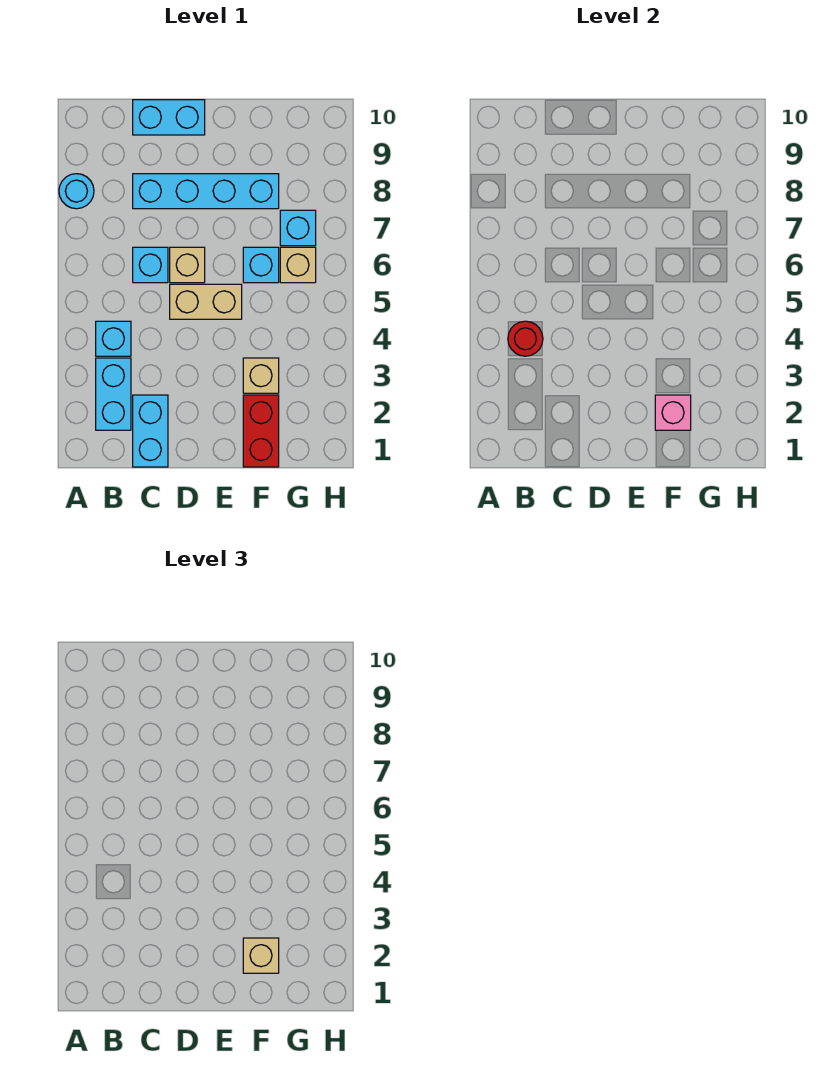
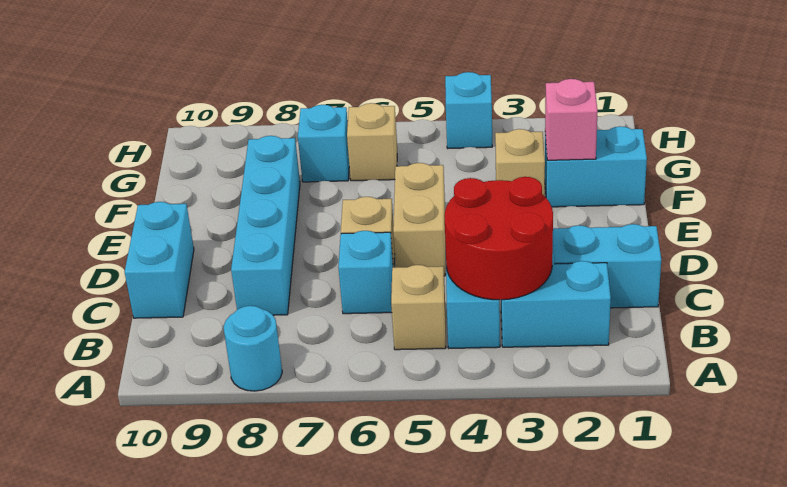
red round brick B4 level 2 -> red round brick B3:C4 level 2
red brick F1:F2 level 1 -> cyan brick F1:F2 level 1
tan brick F2 level 3 -> tan brick B5 level 1
cyan brick F6 level 1 -> cyan brick H4 level 1

